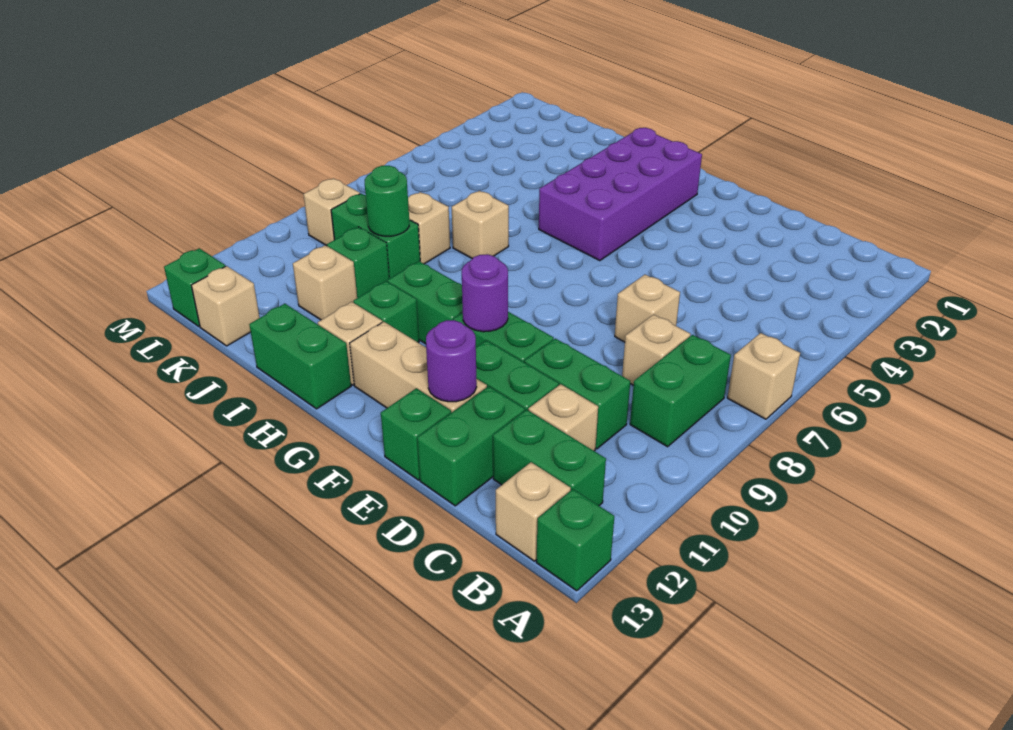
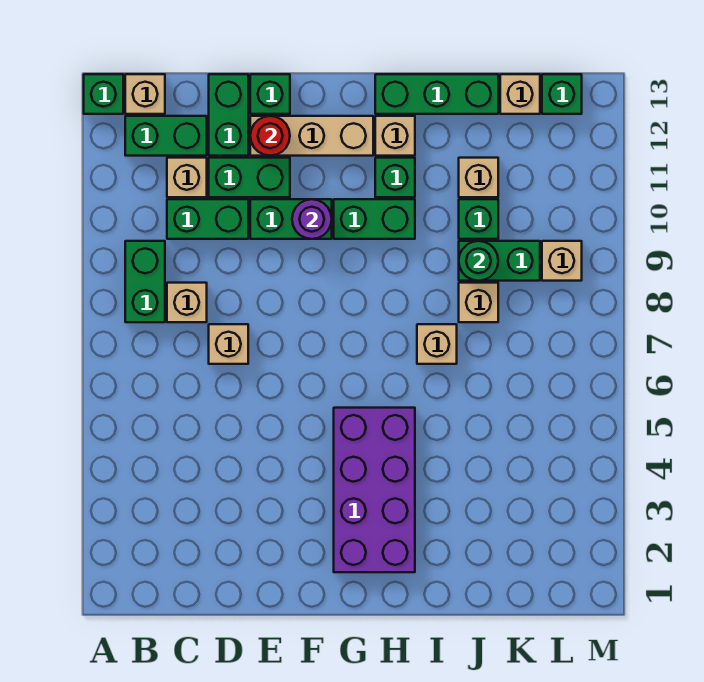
tan brick A7 level 1 -> none
purple round brick E12 level 2 -> red round brick E12 level 2
green brick H13:I13 level 1 -> green brick H13:J13 level 1

